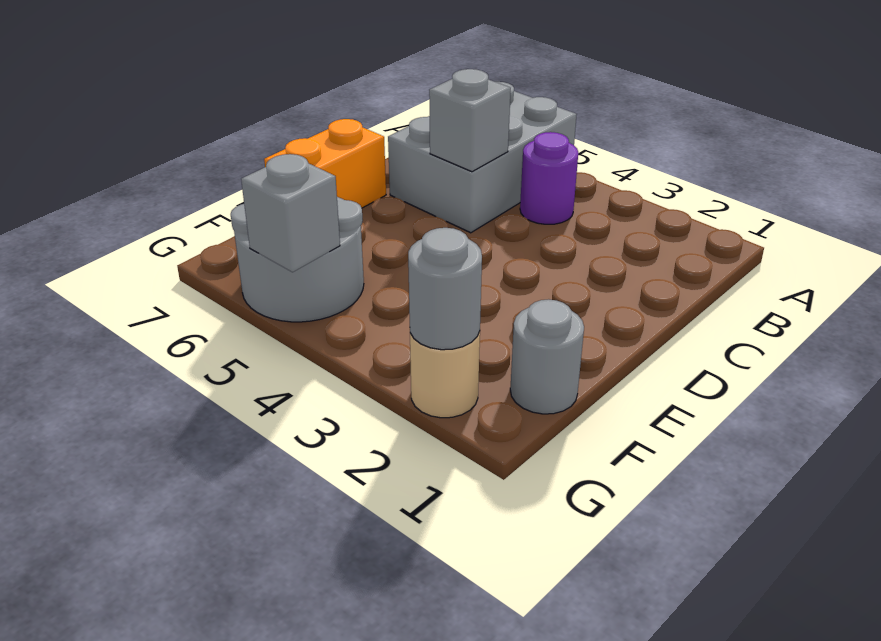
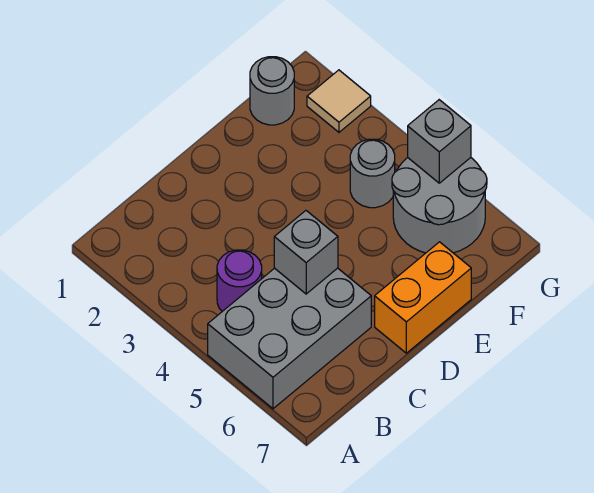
tan round brick G2 level 1 -> tan tile G2 level 1
grey round brick G2 level 2 -> grey round brick F4 level 1

